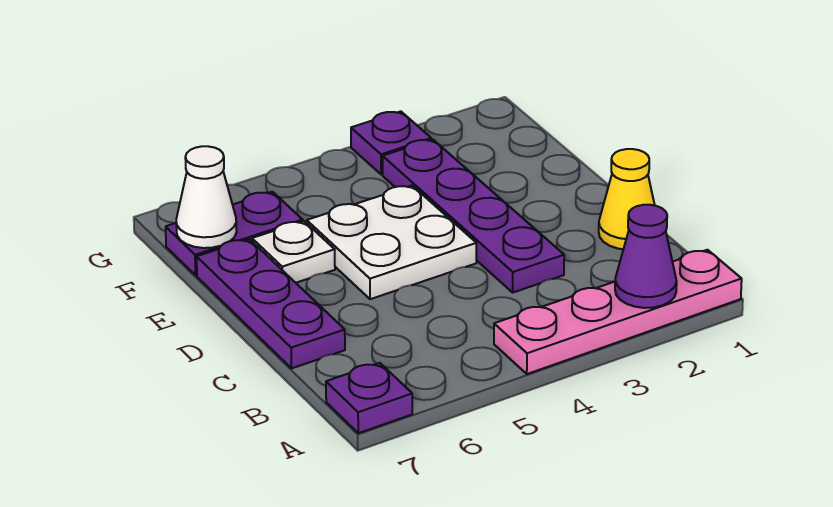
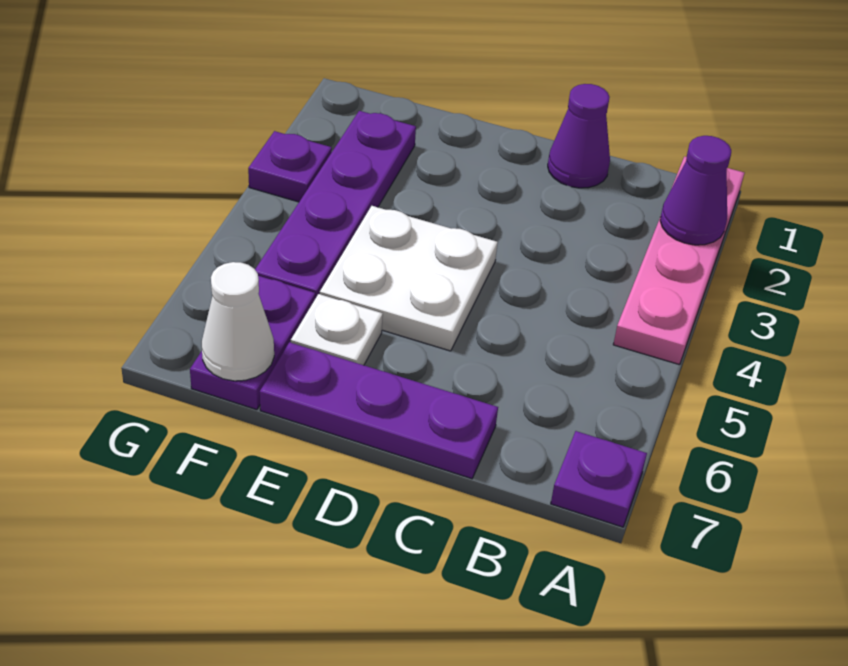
yellow cone C1 level 1 -> purple cone C1 level 1
purple plate C3:F3 level 1 -> purple plate F2:F5 level 1

